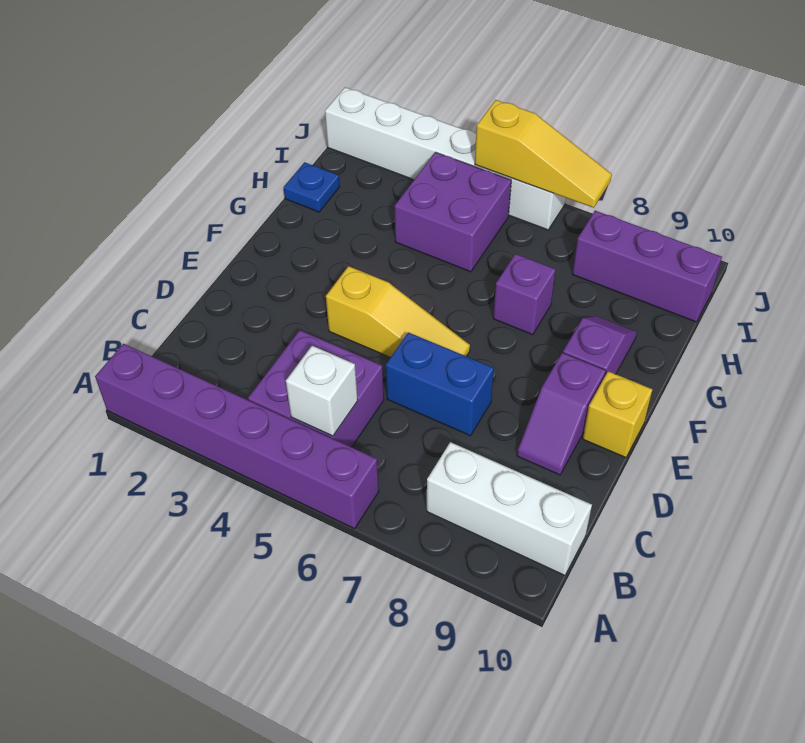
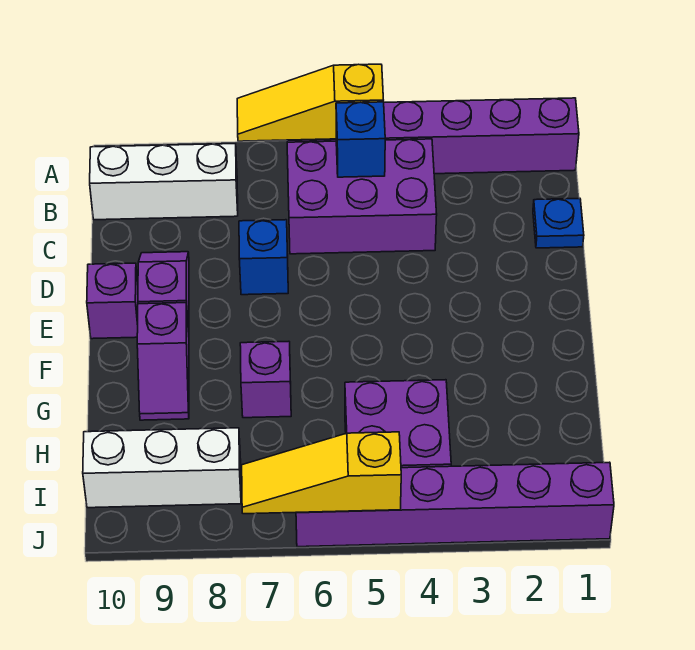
purple brick B4:C5 level 1 -> purple brick B4:C6 level 1
white brick B5 level 2 -> blue brick B5 level 2
blue brick D6:D7 level 1 -> blue brick D7 level 1
yellow slope E4:E6 level 1 top 4 -> yellow slope A5:A7 level 2 top 5
yellow brick E10 level 1 -> purple brick E10 level 1
blue plate H1 level 1 -> blue plate C1 level 1
purple brick I8:I10 level 1 -> white brick I8:I10 level 1
white brick J1:J6 level 1 -> purple brick J1:J6 level 1

